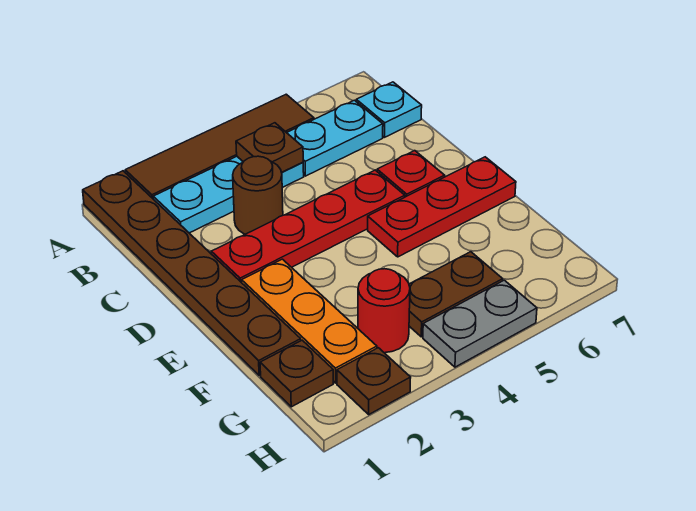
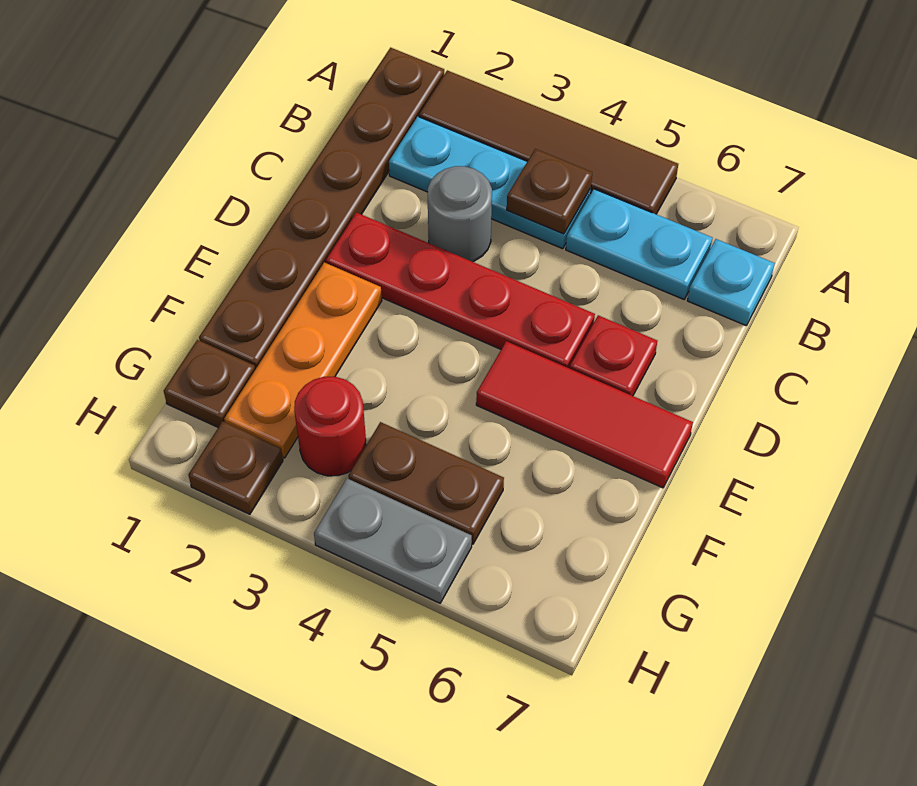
brown round brick C3 level 1 -> grey round brick C3 level 1
red plate E5:E7 level 1 -> red tile E5:E7 level 1

